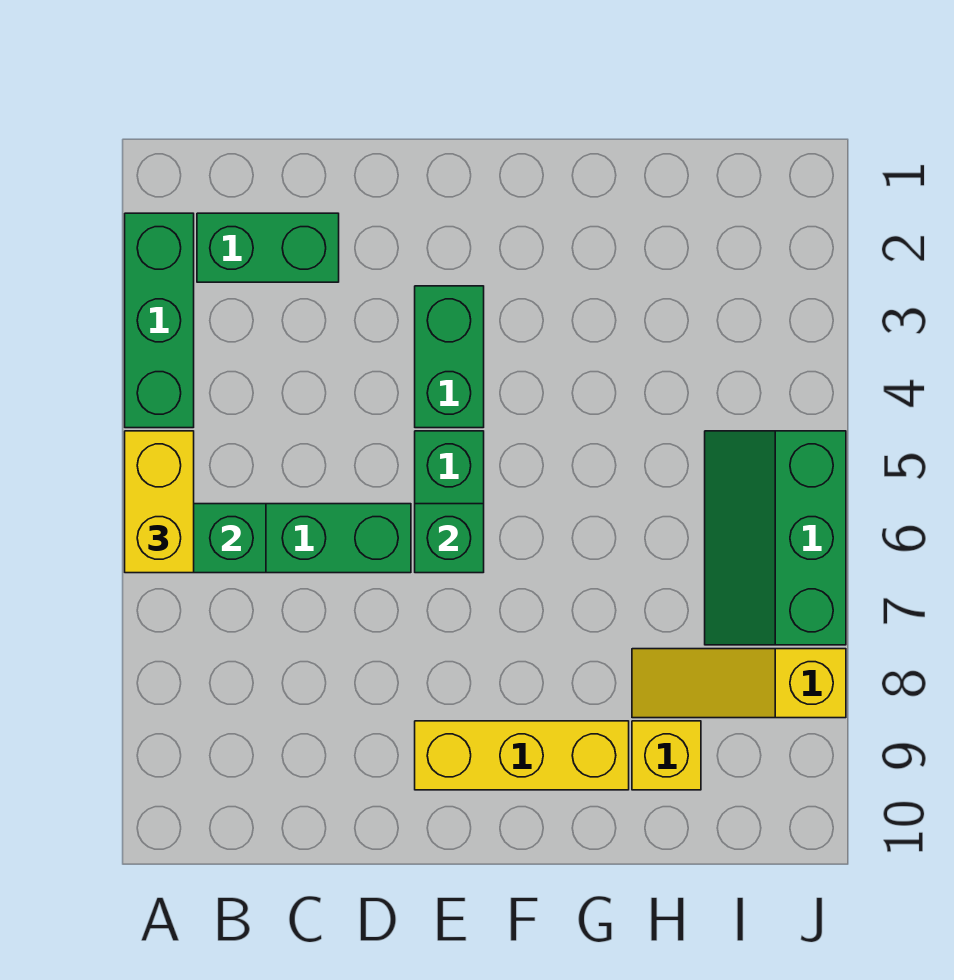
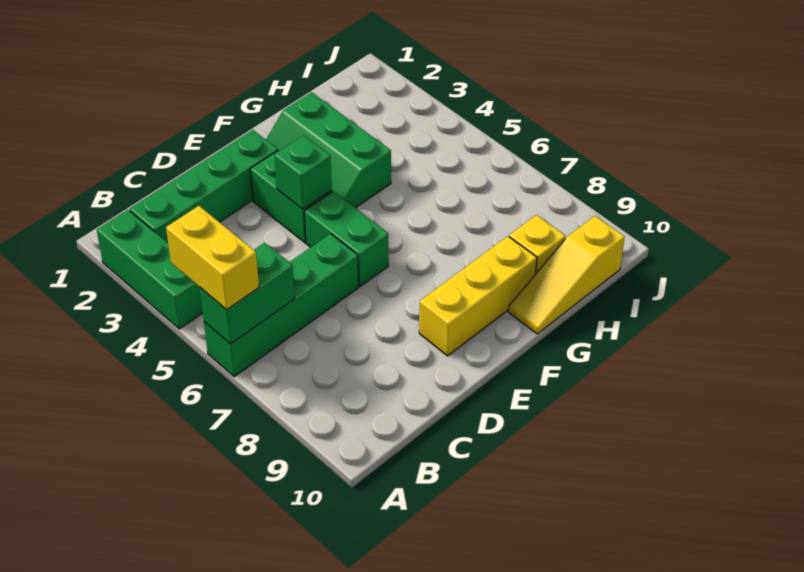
green brick B2:C2 level 1 -> green brick B2:E2 level 1
green brick E6 level 2 -> green brick E4 level 2
yellow slope H8:J8 level 1 top J -> yellow slope G10:I10 level 1 top I
green slope I5:J7 level 1 top J -> green slope F2:G4 level 1 top G

